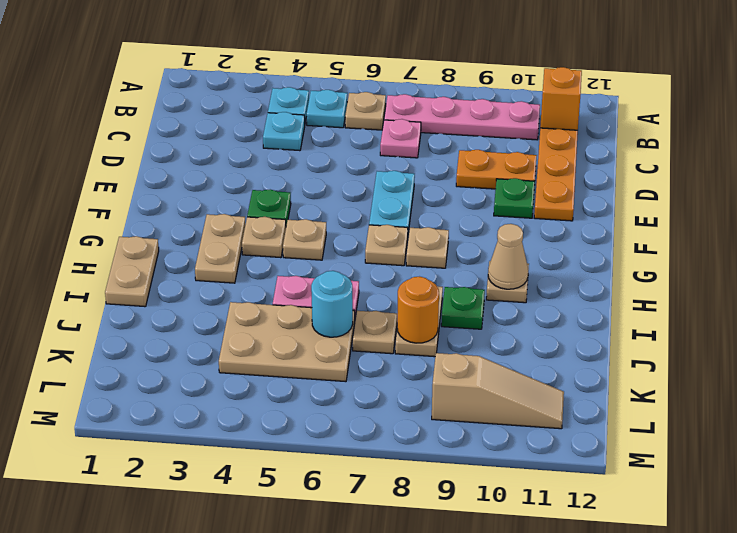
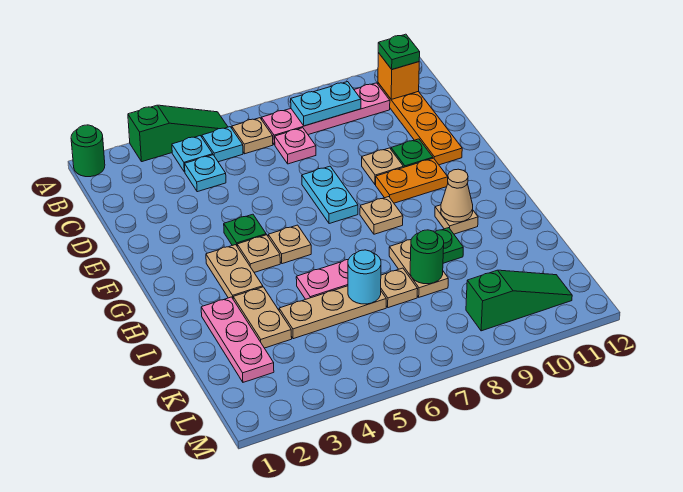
none -> green round brick A1 level 1
none -> green slope A3:A5 level 1 top 3
none -> cyan plate B8:B9 level 2
none -> green plate B11 level 3
orange plate D9:D10 level 1 -> orange plate F9:F10 level 1
tan plate G7 level 1 -> tan plate E9 level 1
tan plate H1:I1 level 1 -> tan plate I3:J3 level 1
none -> pink plate I2:K2 level 1
tan plate J4:K6 level 1 -> tan plate J4:J6 level 1
orange round brick J8 level 2 -> green round brick J8 level 2
tan slope L9:L11 level 1 top 9 -> green slope L9:L11 level 1 top 9

